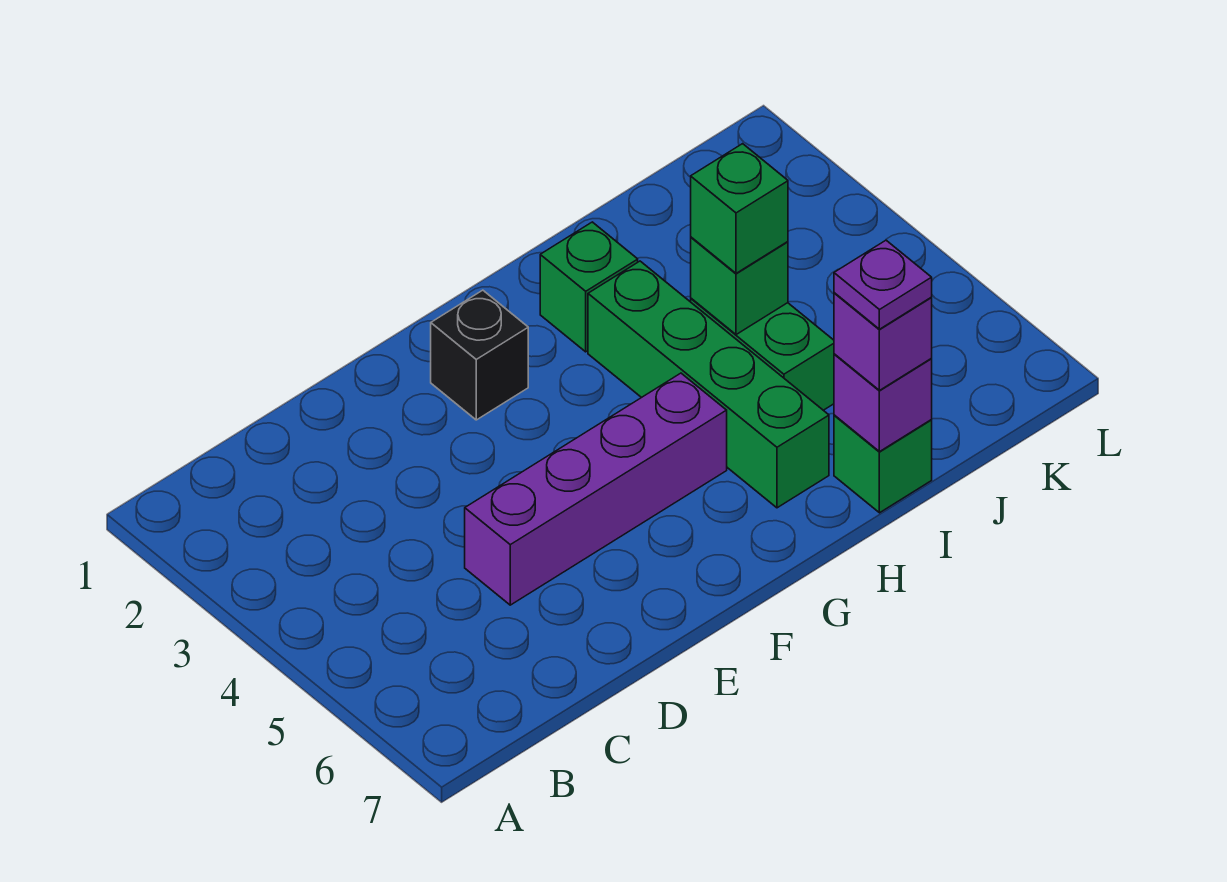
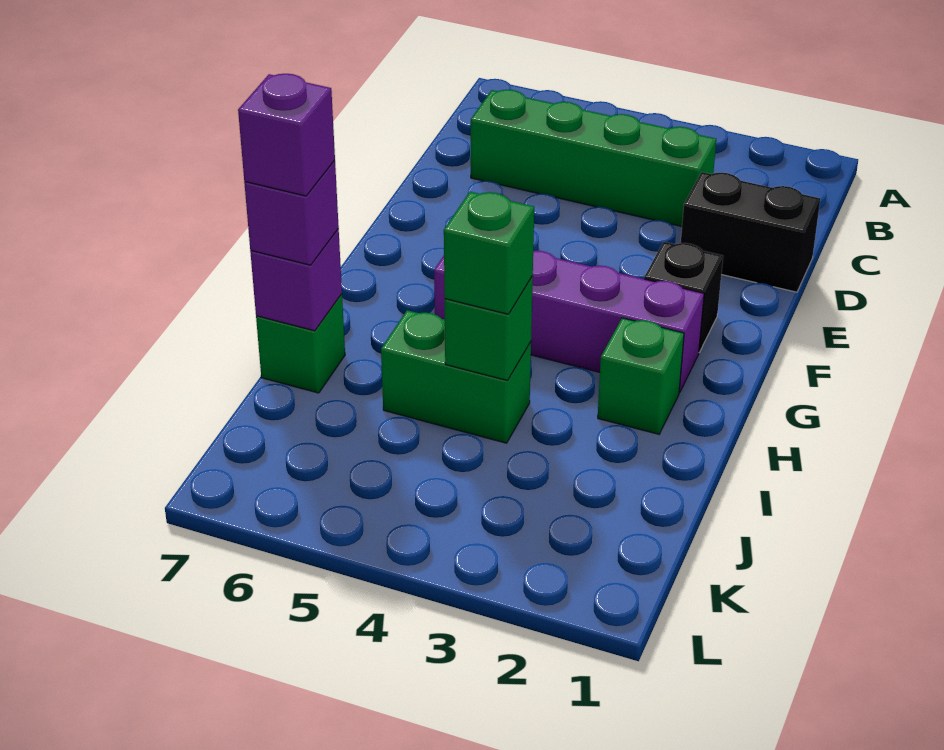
none -> black brick D1:D2 level 1
purple brick D5:G5 level 1 -> purple brick G2:G5 level 1
green brick H3:H6 level 1 -> green brick C3:C6 level 1
purple plate I7 level 4 -> purple brick I7 level 4

